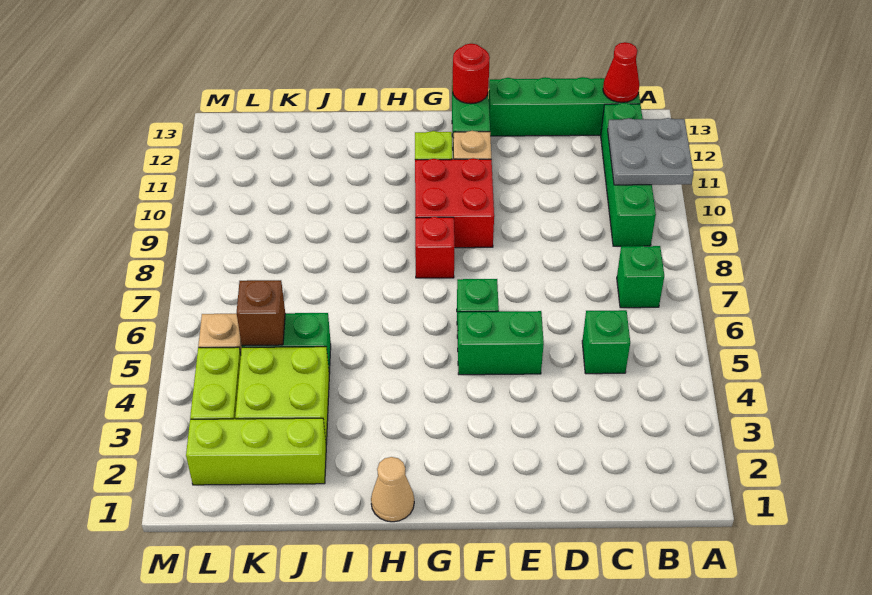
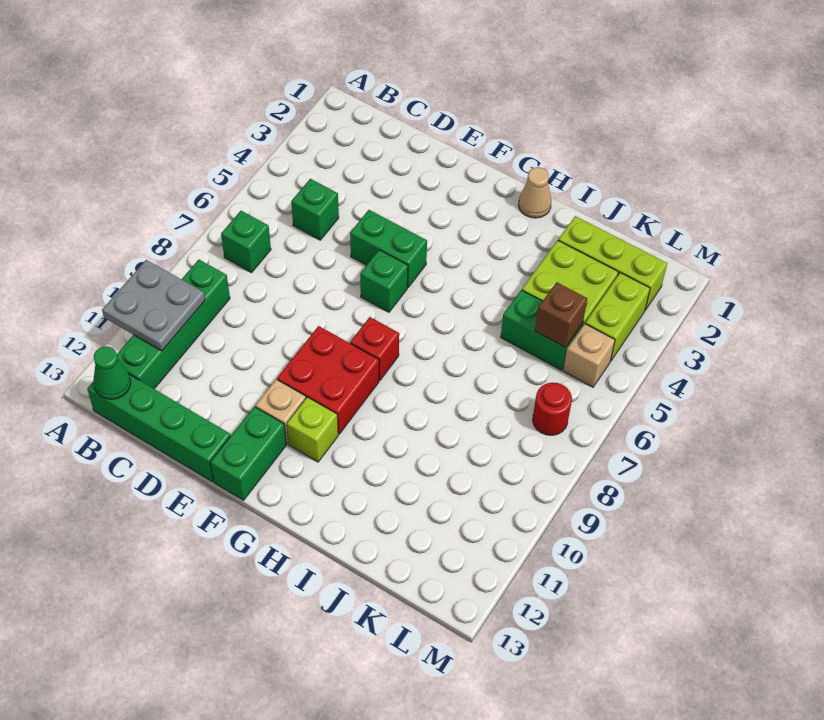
red cone B13 level 2 -> green cone B13 level 2
red round brick F13 level 2 -> red round brick L7 level 1

